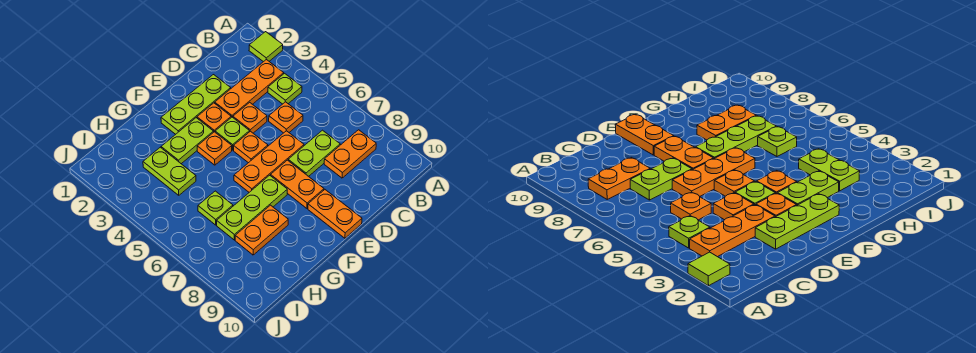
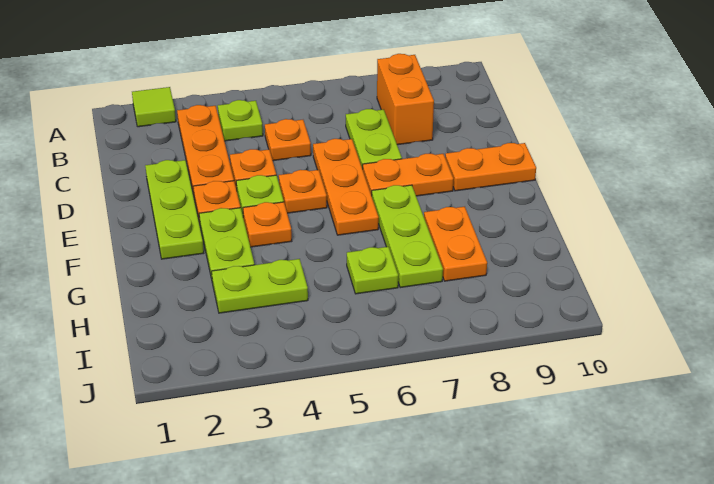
orange plate B8:C8 level 1 -> orange brick B8:C8 level 1

